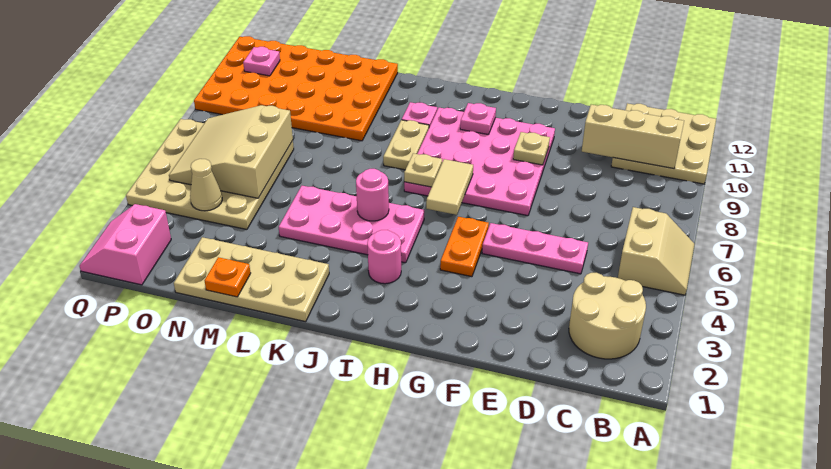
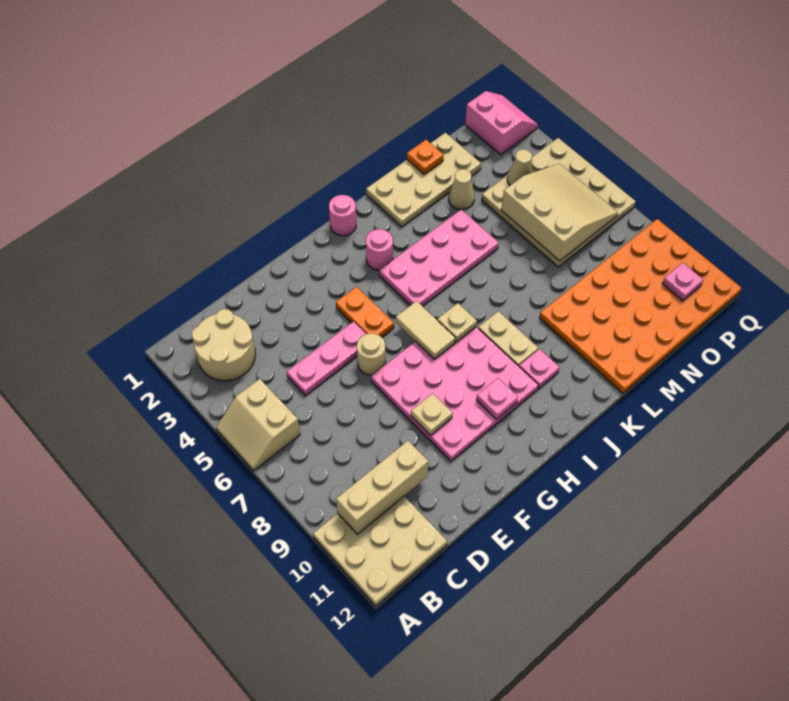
none -> tan round brick F6 level 1
pink round brick J5 level 2 -> pink round brick I1 level 1
none -> tan cone M3 level 1

